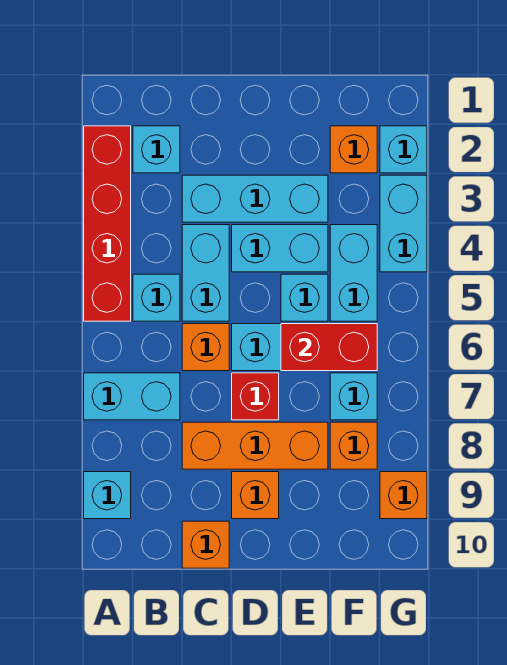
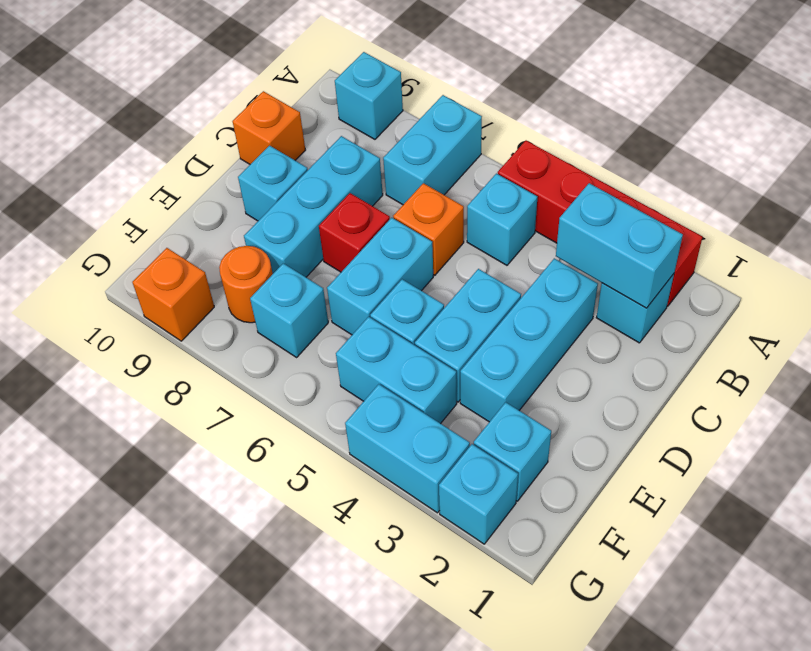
cyan brick C4:C5 level 1 -> cyan brick B2:B3 level 2
orange brick C8:E8 level 1 -> cyan brick C8:E8 level 1
orange brick D9 level 1 -> cyan brick D9 level 1
red brick E6:F6 level 2 -> none
orange brick F2 level 1 -> cyan brick F2 level 1
orange brick F8 level 1 -> orange round brick F8 level 1

